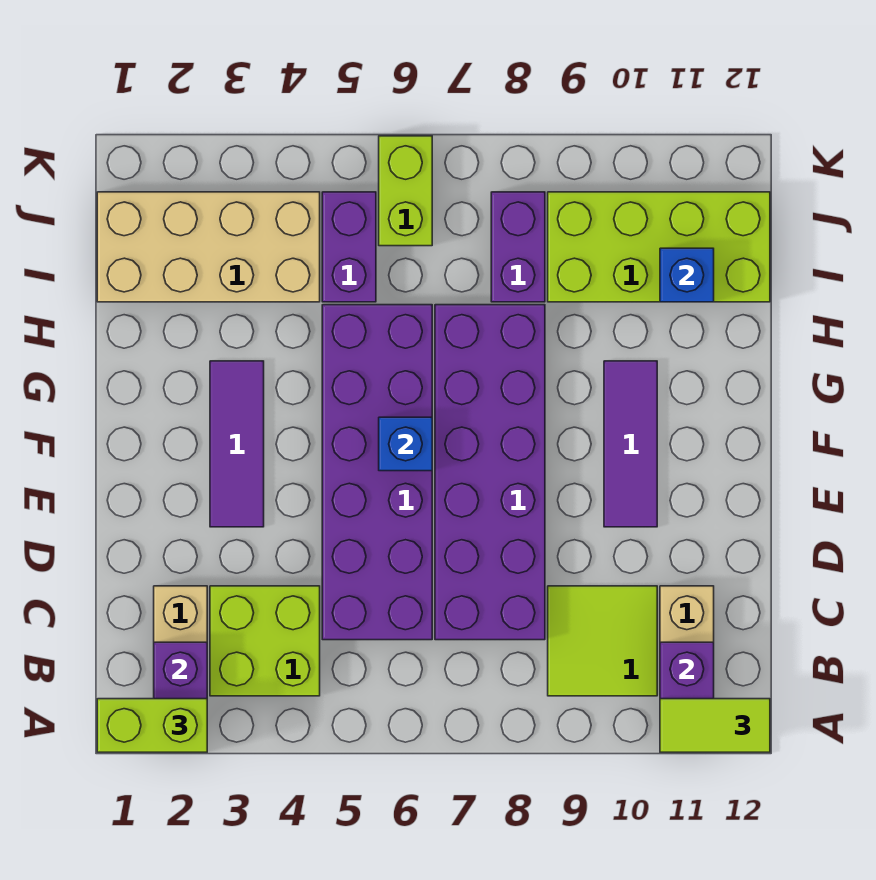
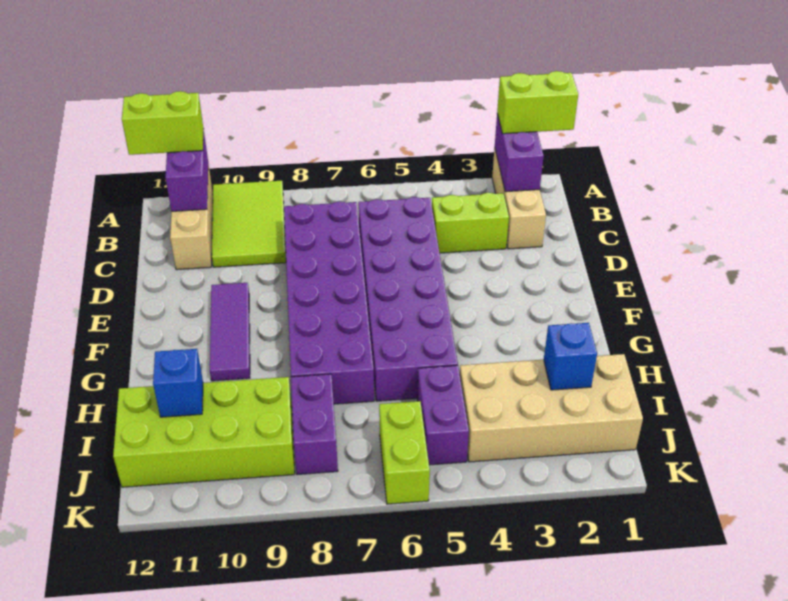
lime tile A11:A12 level 3 -> lime brick A11:A12 level 3
lime brick B3:C4 level 1 -> lime brick C3:C4 level 1
lime tile B9:C10 level 1 -> lime tile A9:C10 level 1
purple tile E3:G3 level 1 -> none
blue brick F6 level 2 -> blue brick I2 level 2

